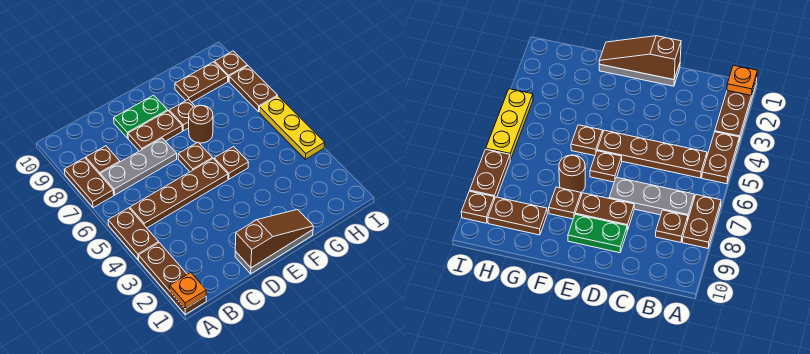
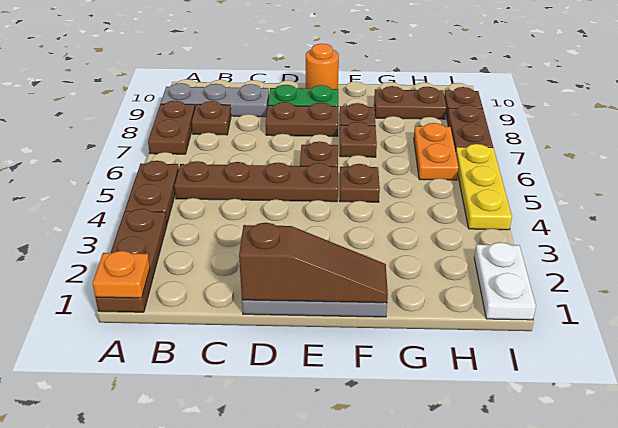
grey plate B7:D7 level 1 -> grey plate A9:C9 level 1
none -> orange round brick E10 level 1
brown round brick F7 level 1 -> brown plate F7 level 1
none -> orange plate H6:H7 level 1
none -> white plate I1:I2 level 1

